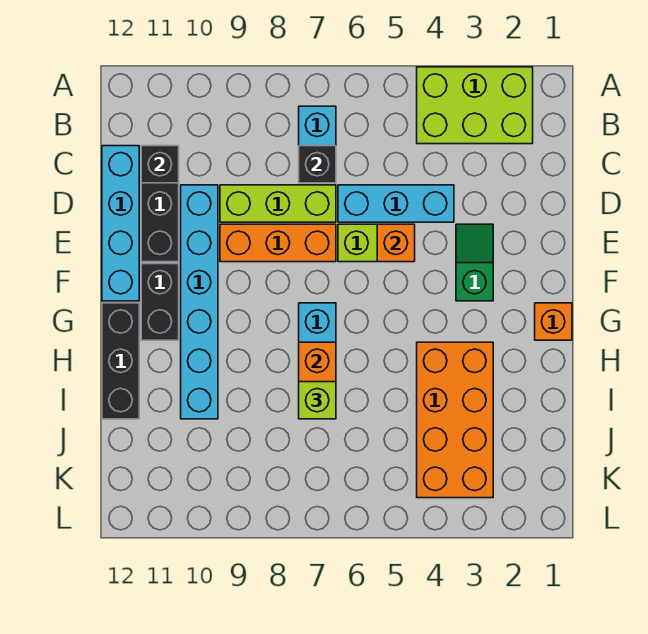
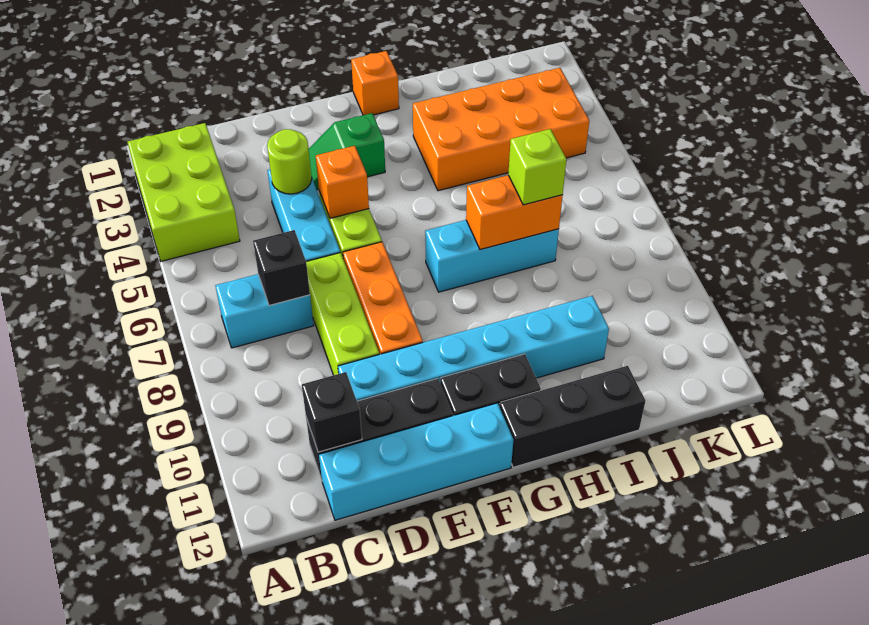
none -> lime round brick D4 level 2

